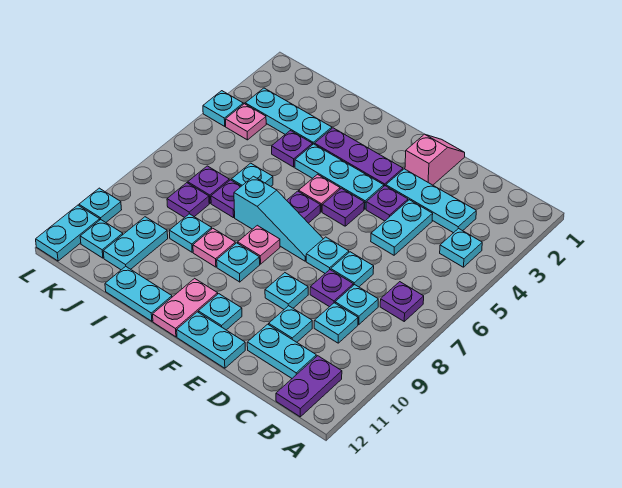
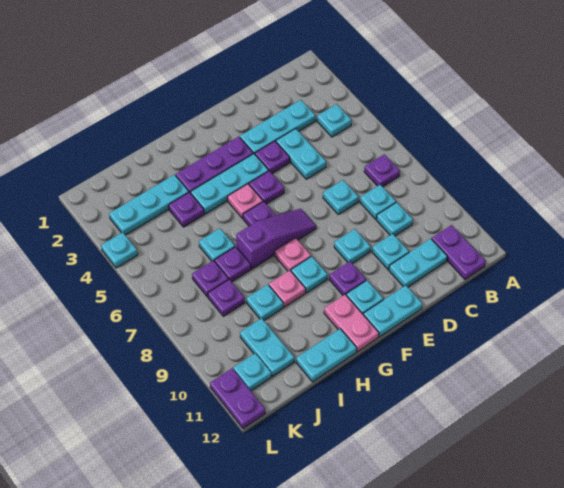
purple plate D8 level 1 -> purple plate F10 level 1
pink slope E1:E2 level 1 top 2 -> none
cyan plate E7 level 1 -> none
cyan slope F7:H7 level 1 top H -> purple slope F7:H7 level 1 top H
pink plate K4 level 1 -> none
cyan plate L10 level 1 -> none
cyan plate L11:L12 level 1 -> purple plate L11:L12 level 1

